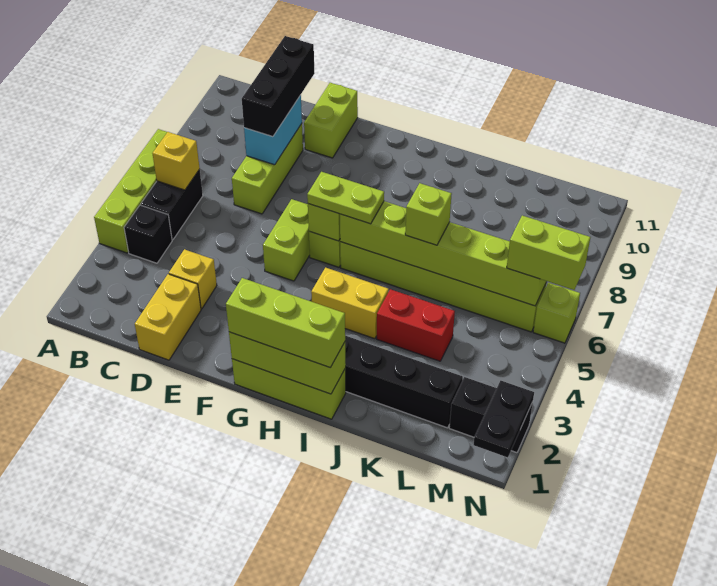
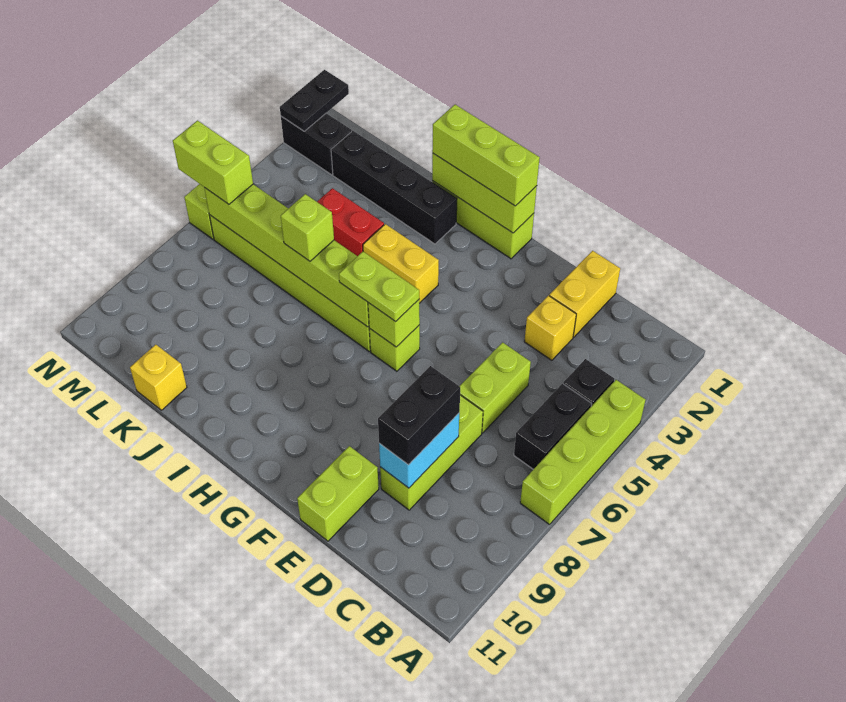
yellow brick B6 level 2 -> yellow brick K11 level 1
black brick D8:D10 level 3 -> black brick D8:D9 level 3
lime brick F5:F6 level 1 -> lime brick D5:D6 level 1

